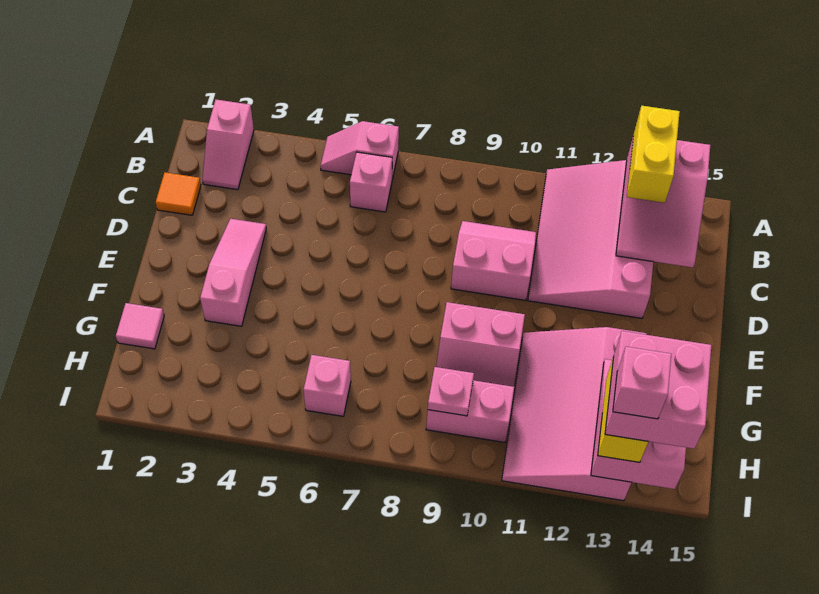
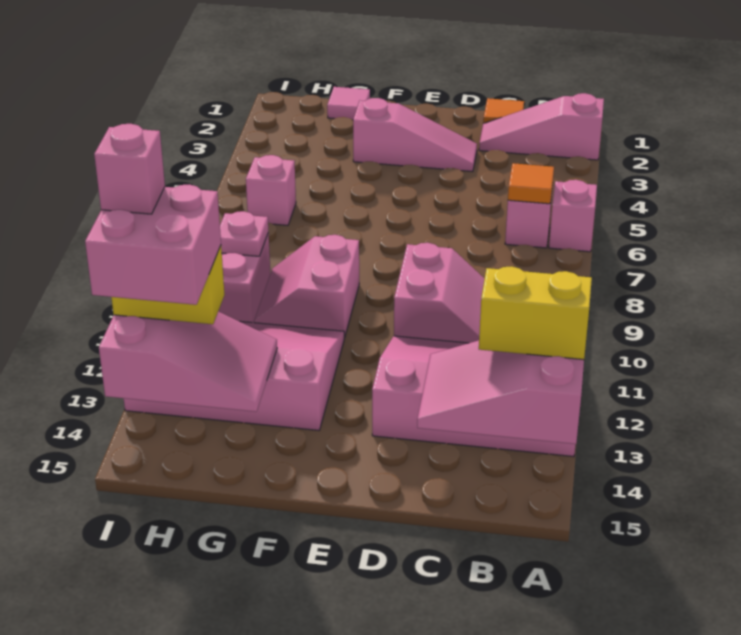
pink slope A2:B2 level 1 top A -> pink slope A2:C2 level 1 top A
none -> orange tile B6 level 2

